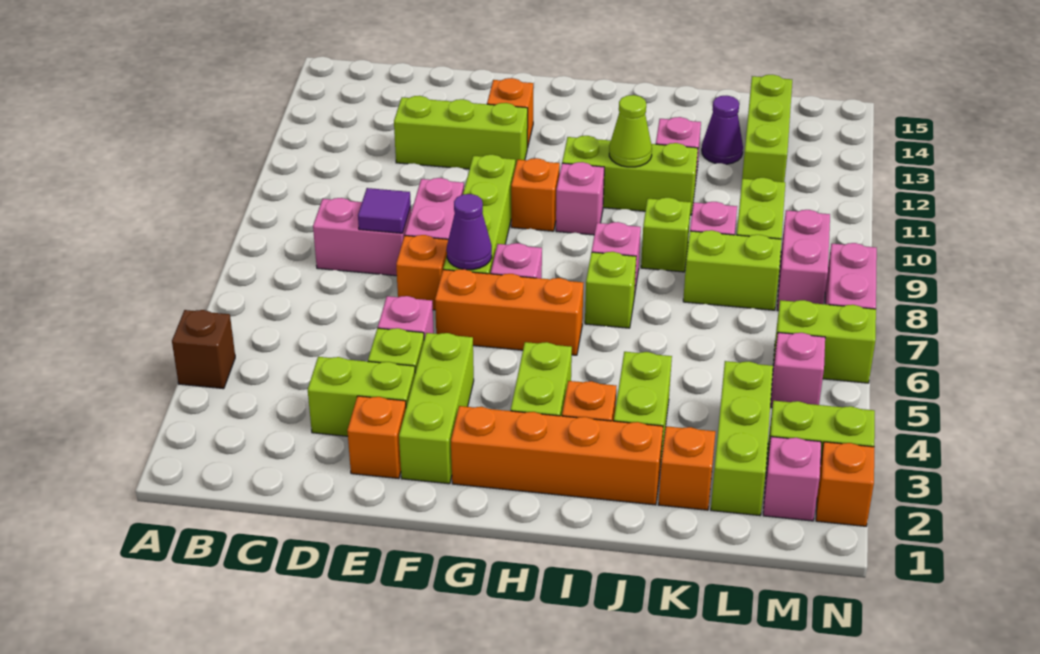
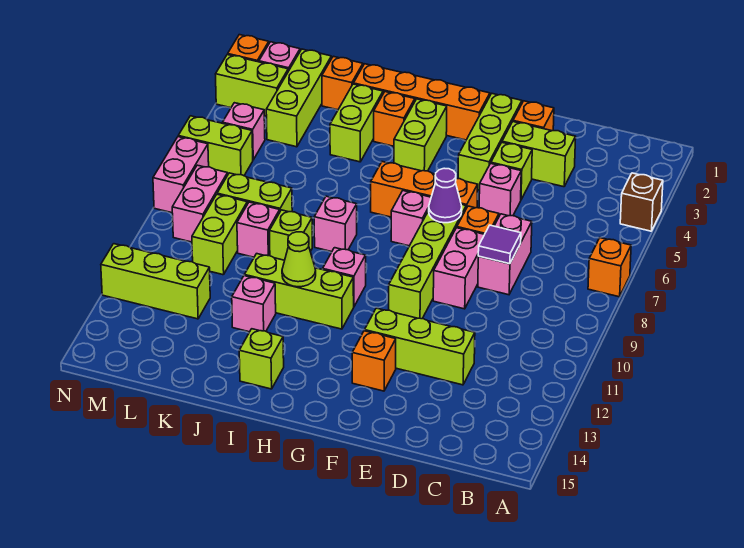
pink brick C8:D8 level 1 -> pink brick D7:D8 level 1
orange brick G10 level 1 -> orange brick A7 level 1
lime brick I7 level 1 -> lime brick I14 level 1
purple cone K13 level 1 -> none
lime brick L12:L14 level 1 -> lime brick L12:N12 level 1

